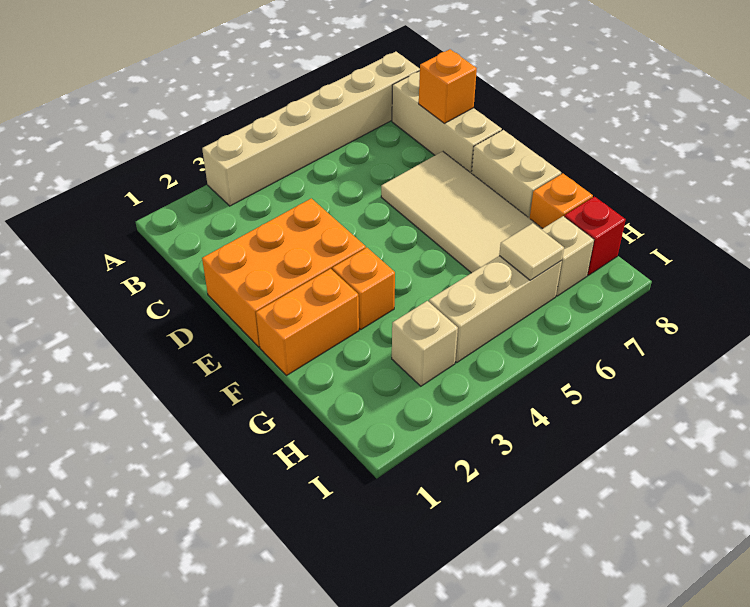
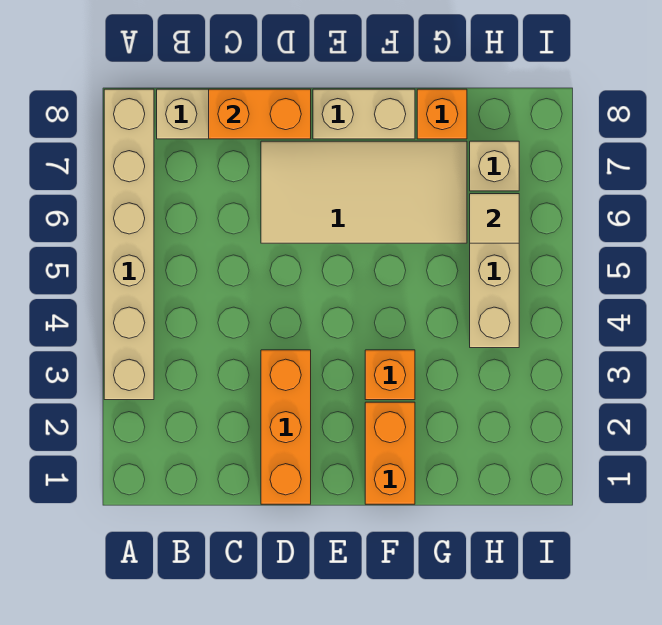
orange brick C8 level 2 -> orange brick C8:D8 level 2
orange brick D1:E3 level 1 -> orange brick D1:D3 level 1
tan brick H3 level 1 -> none
red brick H8 level 1 -> none

